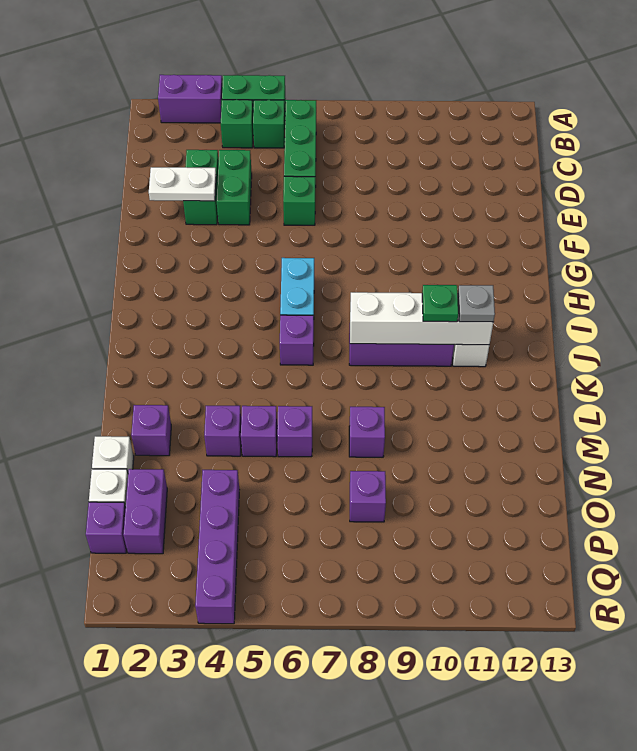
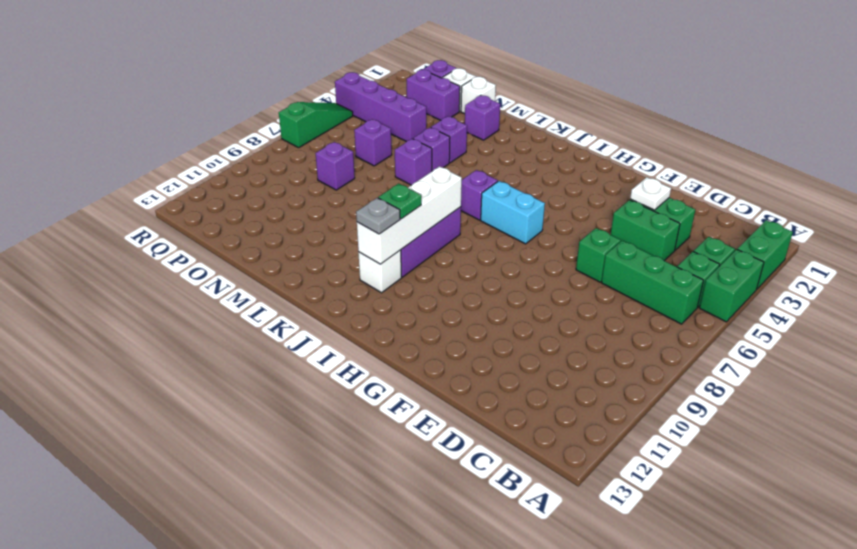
purple brick A2:A3 level 1 -> green brick A2:A3 level 1
white plate E2:E3 level 2 -> white plate E3 level 2
purple brick M8 level 1 -> purple brick O6 level 1
none -> green slope R5:R7 level 1 top 7

